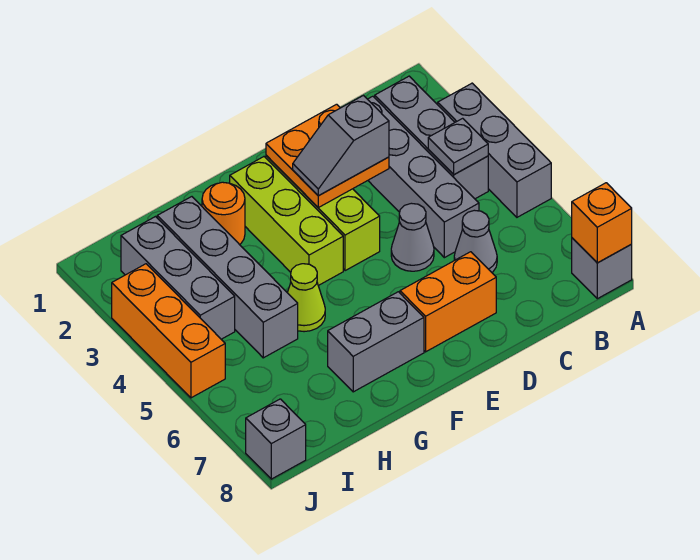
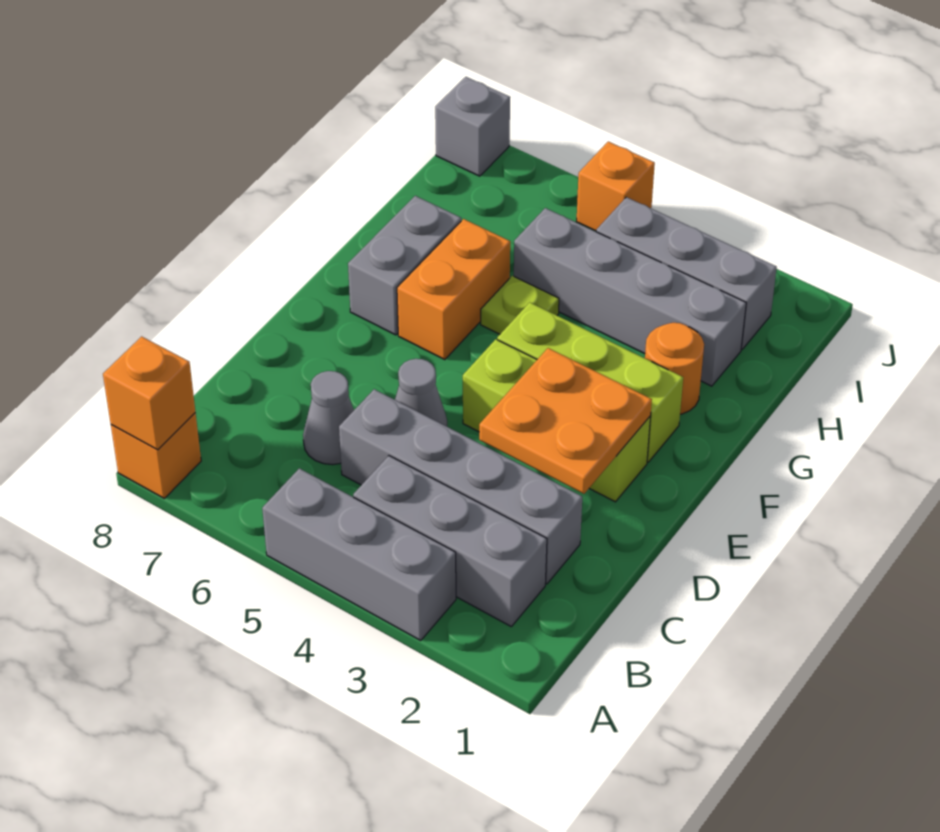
grey brick A8 level 1 -> orange brick A8 level 1
grey plate B4 level 2 -> none
grey slope D3:E3 level 3 top D -> none
orange brick D7:E7 level 1 -> orange brick F6:G6 level 1
lime cone G5 level 1 -> lime plate G5 level 1
orange brick J3:J5 level 1 -> orange brick J5 level 1

